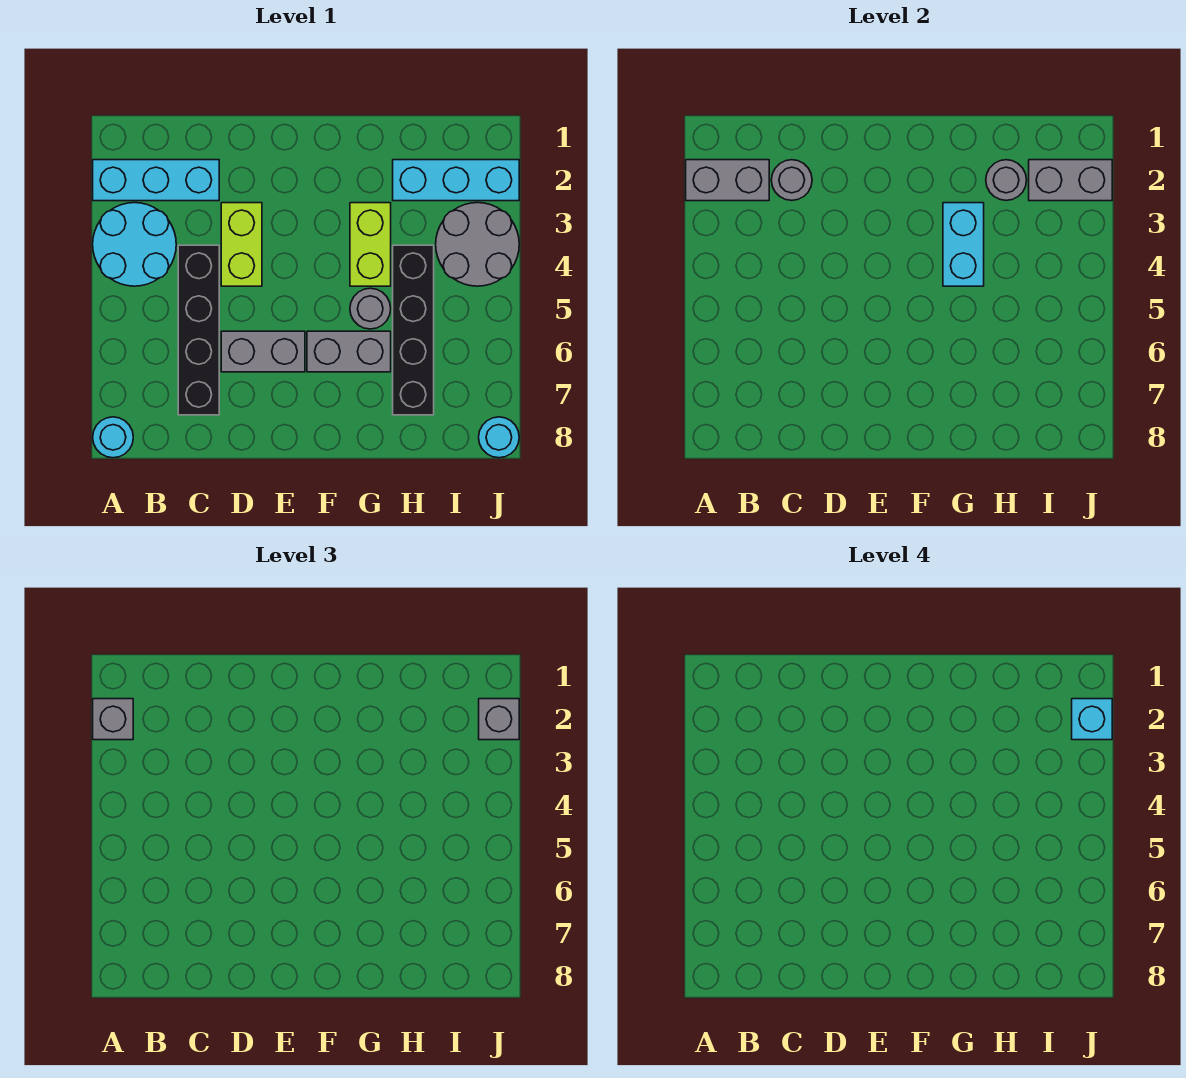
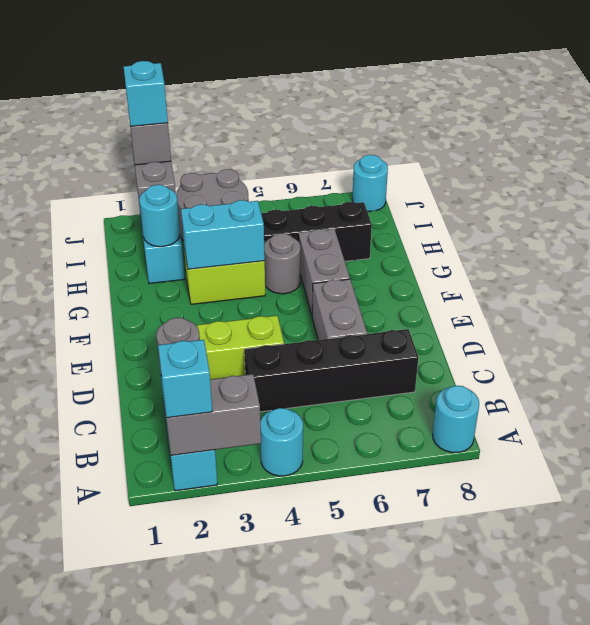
grey brick A2:B2 level 2 -> grey brick A2:A3 level 2
grey brick A2 level 3 -> cyan brick A2 level 3
cyan round brick A3:B4 level 1 -> cyan round brick A4 level 1
grey round brick H2 level 2 -> cyan round brick H2 level 2

